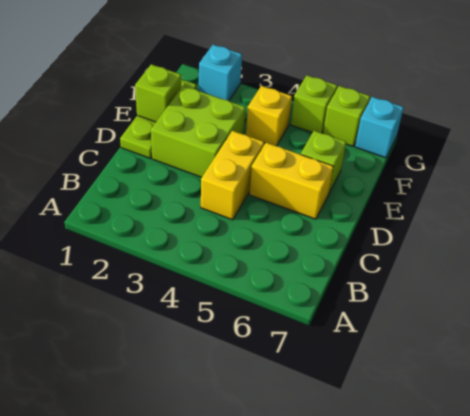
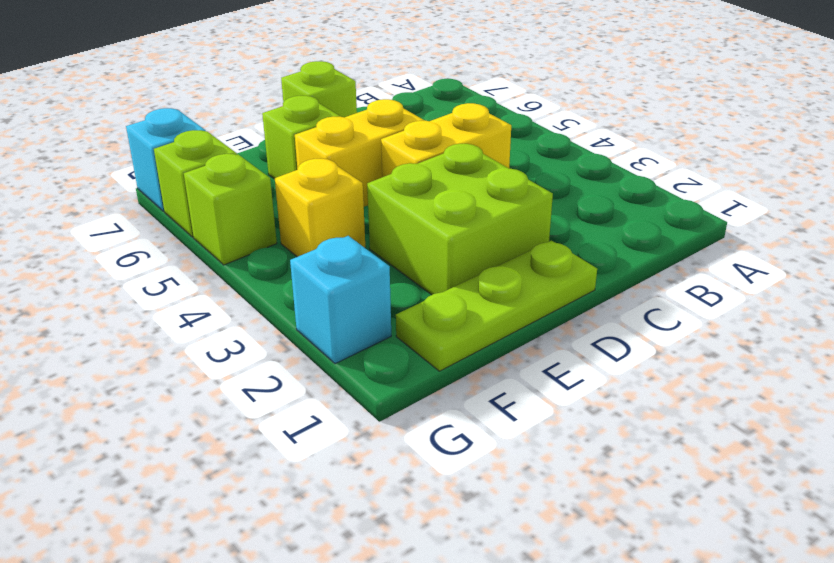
yellow brick D5:D6 level 1 -> yellow brick D5:E5 level 1
lime brick E1 level 2 -> lime brick D7 level 1

